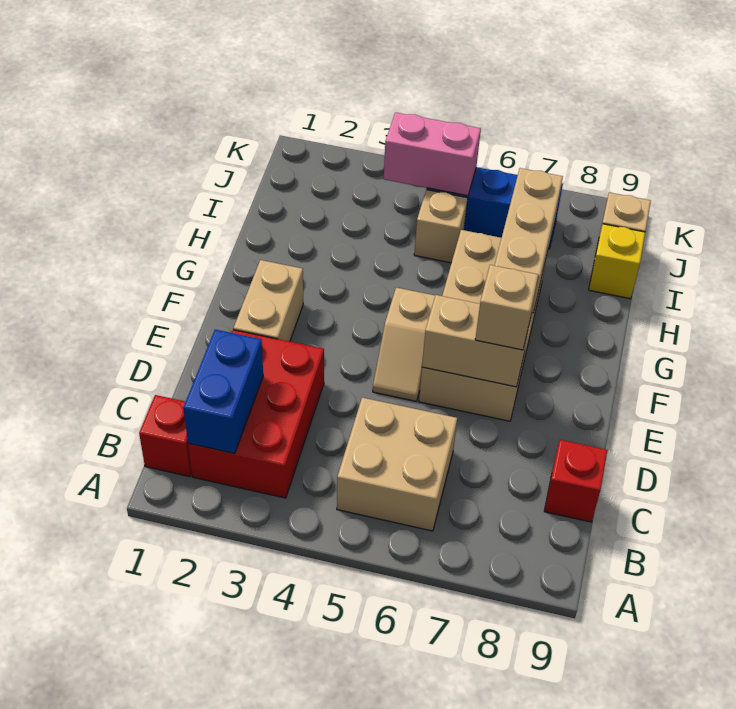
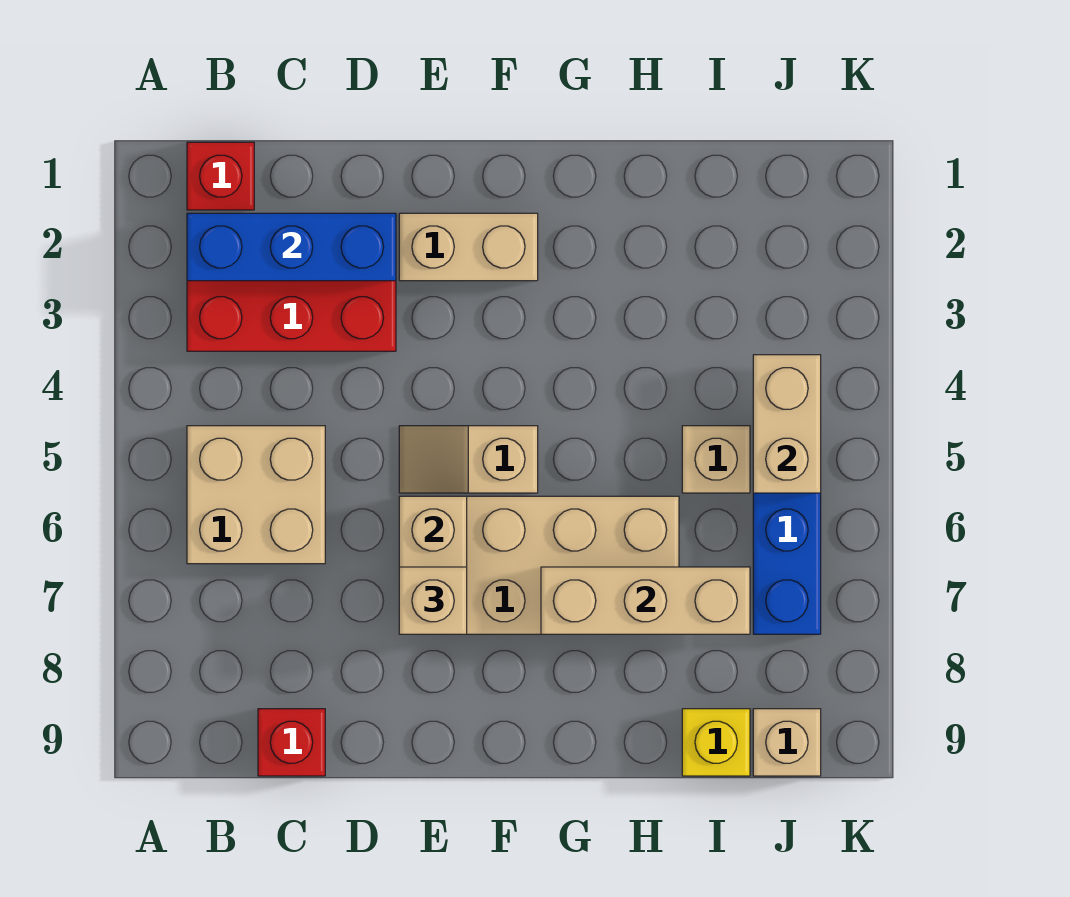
blue brick B2:C2 level 2 -> blue brick B2:D2 level 2
pink brick J4:J5 level 2 -> tan brick J4:J5 level 2

